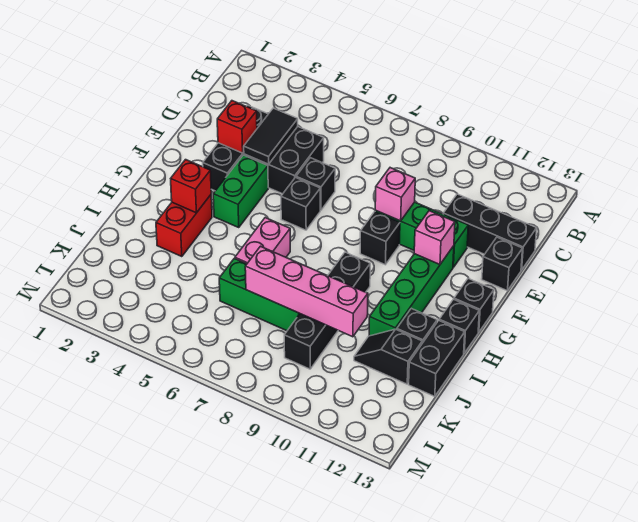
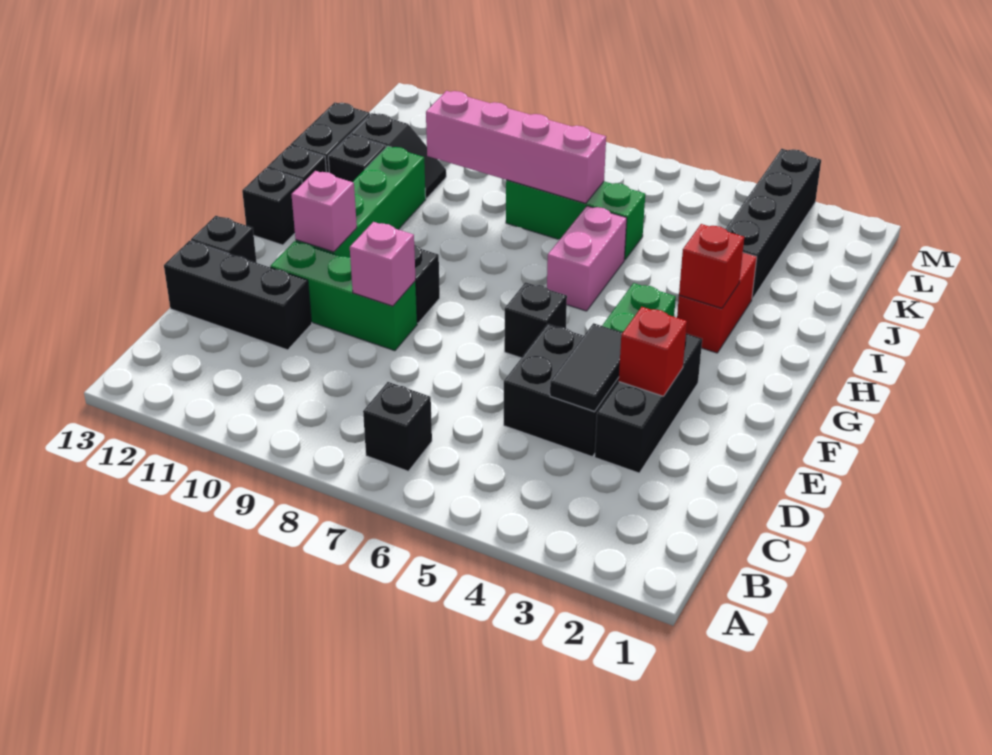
black brick E6 level 1 -> black brick B7 level 1
black brick H9:K9 level 1 -> black brick J3:M3 level 1

